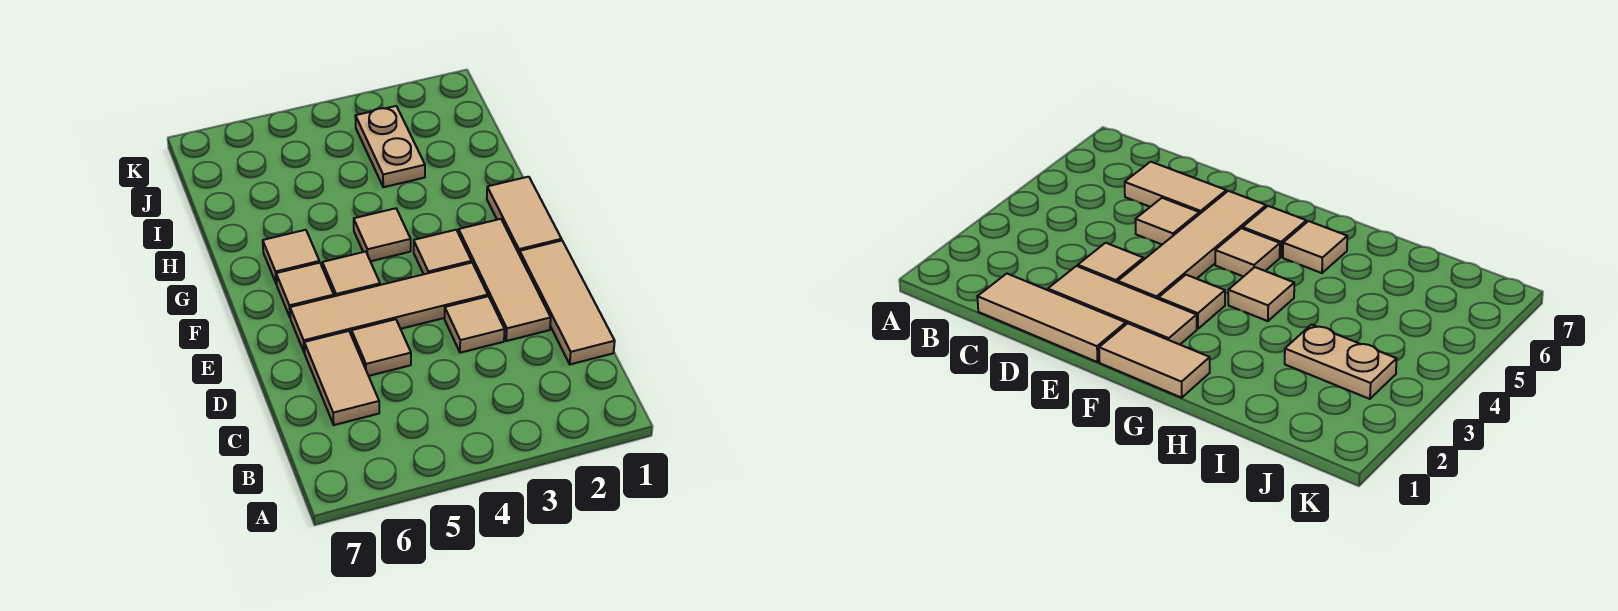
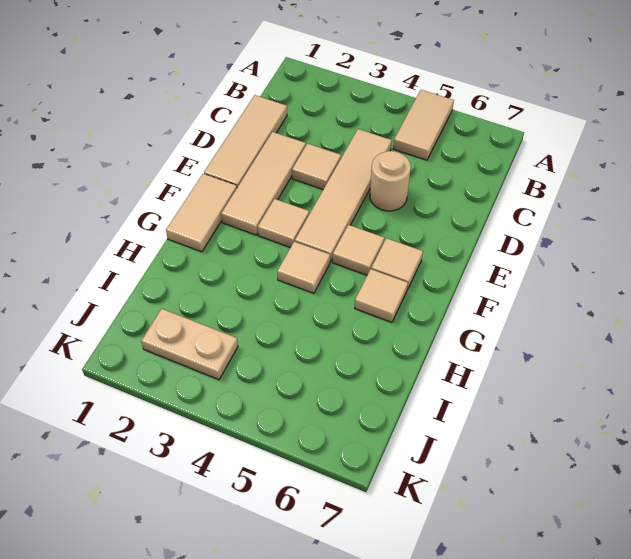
tan tile C6:D6 level 1 -> tan tile A5:B5 level 1
tan tile D5 level 1 -> tan round brick D5 level 1
tan tile E3:E6 level 1 -> tan tile C4:F4 level 1
tan plate I3:J3 level 1 -> tan plate J2:J3 level 1

